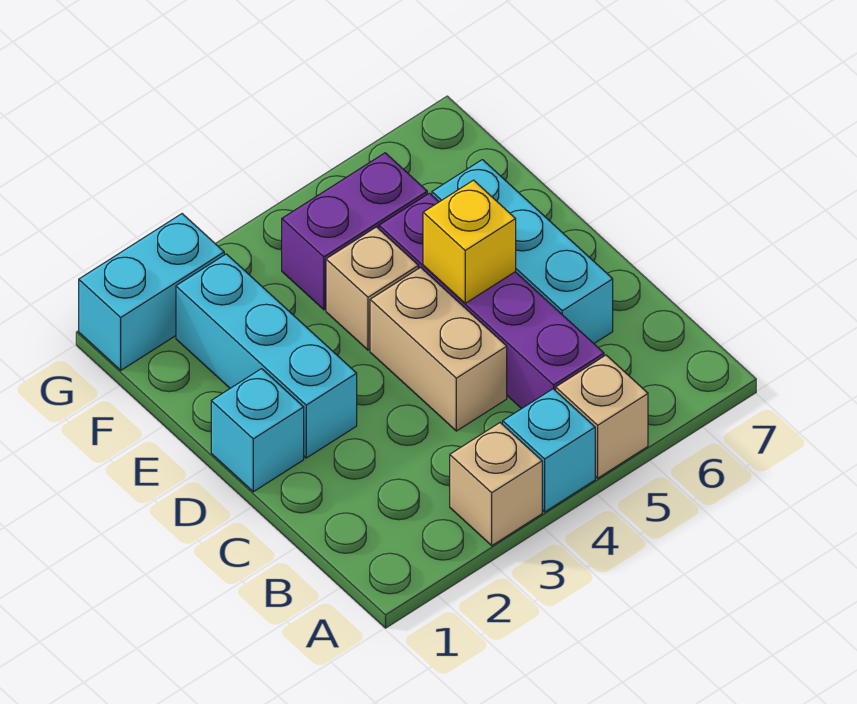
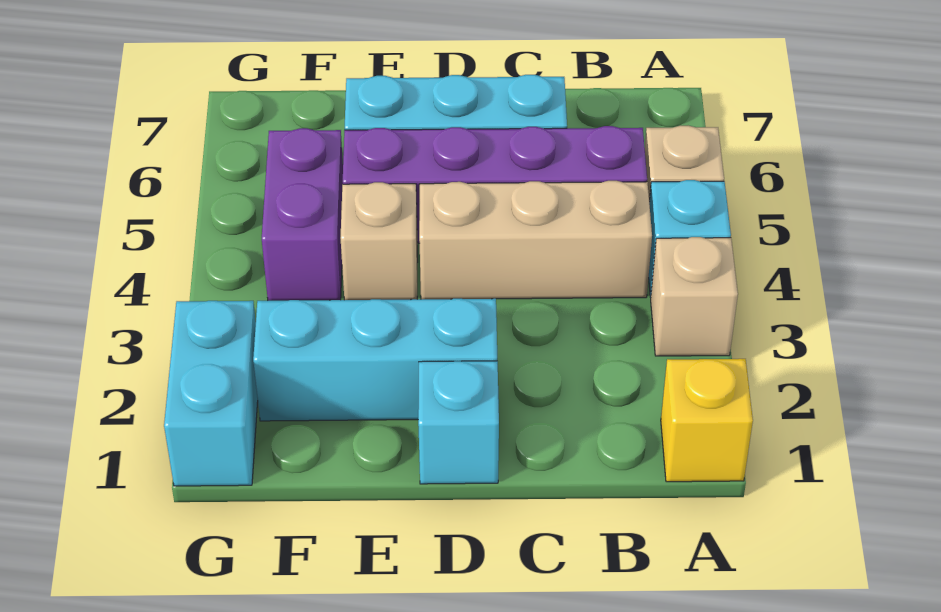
tan brick C4:D4 level 1 -> tan brick B4:D4 level 1
yellow brick D5 level 2 -> yellow brick A1 level 1

